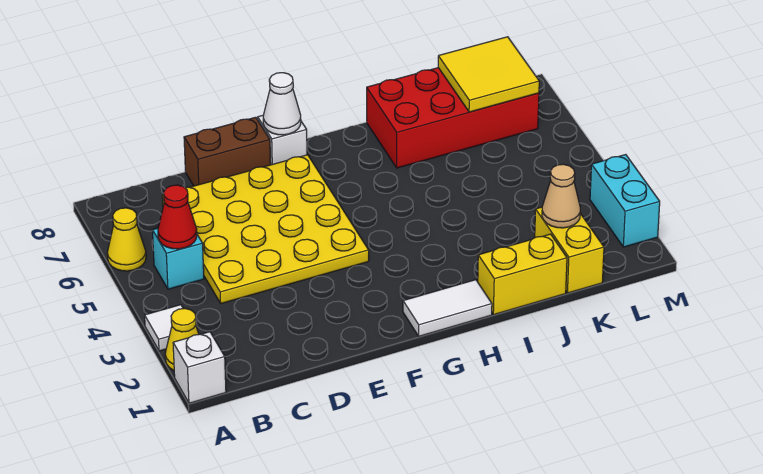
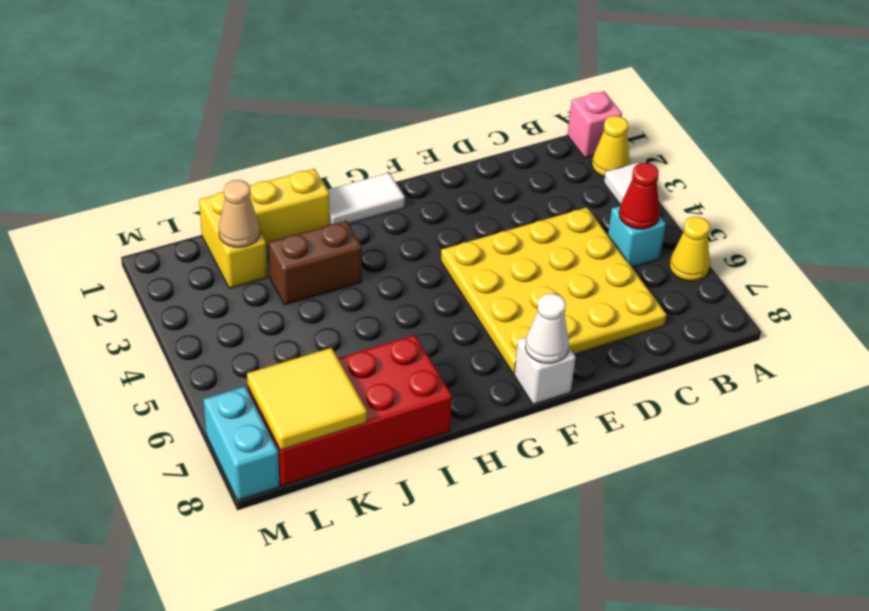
white brick A1 level 1 -> pink brick A1 level 1
brown brick D8:E8 level 1 -> brown brick I3:J3 level 1
cyan brick M2:M3 level 1 -> cyan brick M7:M8 level 1

